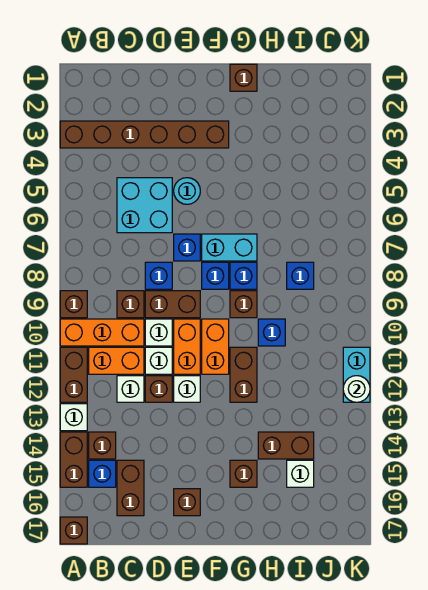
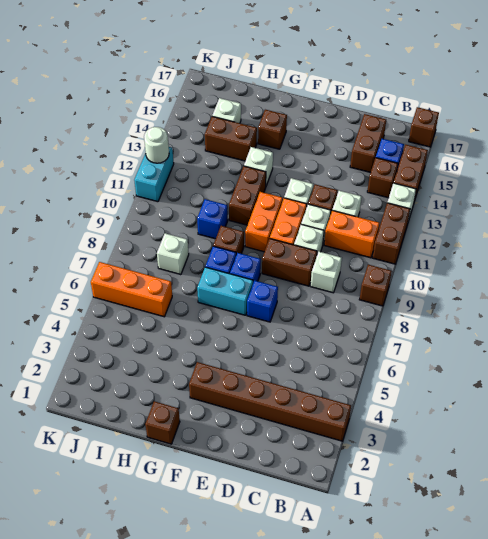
orange brick A10:C10 level 1 -> orange brick I6:K6 level 1
cyan brick C5:D6 level 1 -> none
brown brick C9 level 1 -> white brick C9 level 1
blue brick D8 level 1 -> none
cyan round brick E5 level 1 -> none
brown brick E16 level 1 -> none
none -> white brick G13 level 1
blue brick I8 level 1 -> white brick I8 level 1

